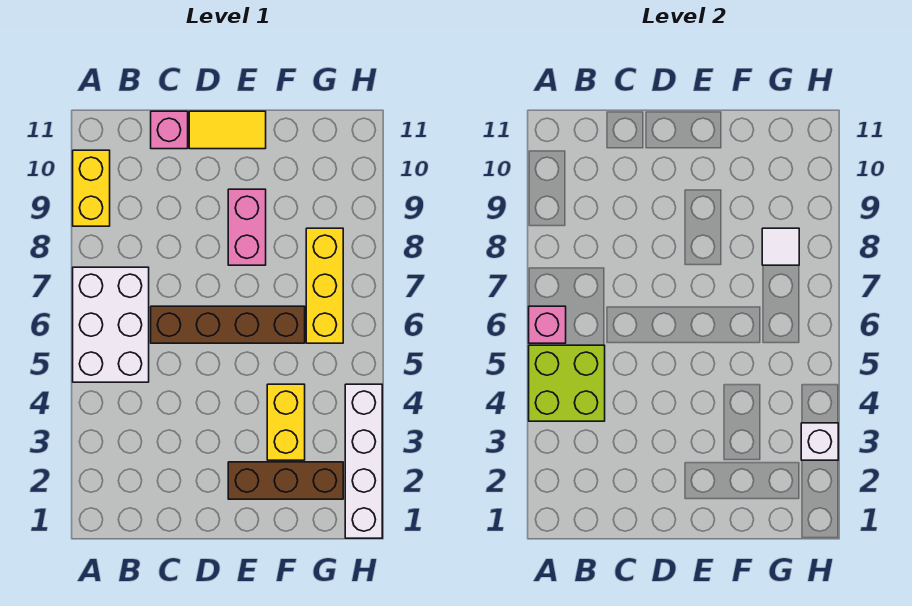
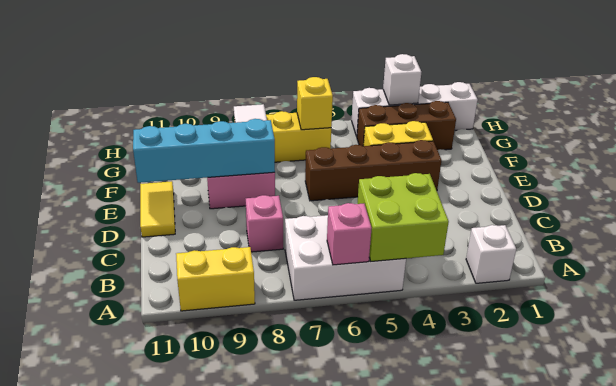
none -> white brick A2 level 1
brown brick C6:F6 level 1 -> brown brick E3:E6 level 1
pink brick C11 level 1 -> pink brick C8 level 1
brown brick E2:G2 level 1 -> brown brick G2:G4 level 1
none -> cyan brick E8:E11 level 2
none -> yellow brick G6 level 2

